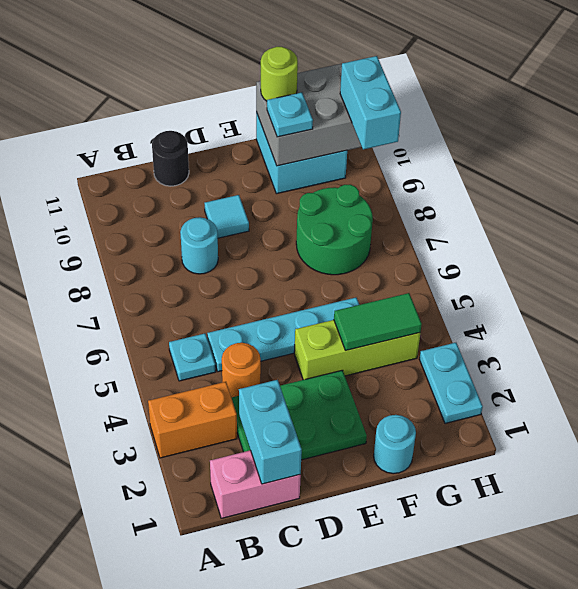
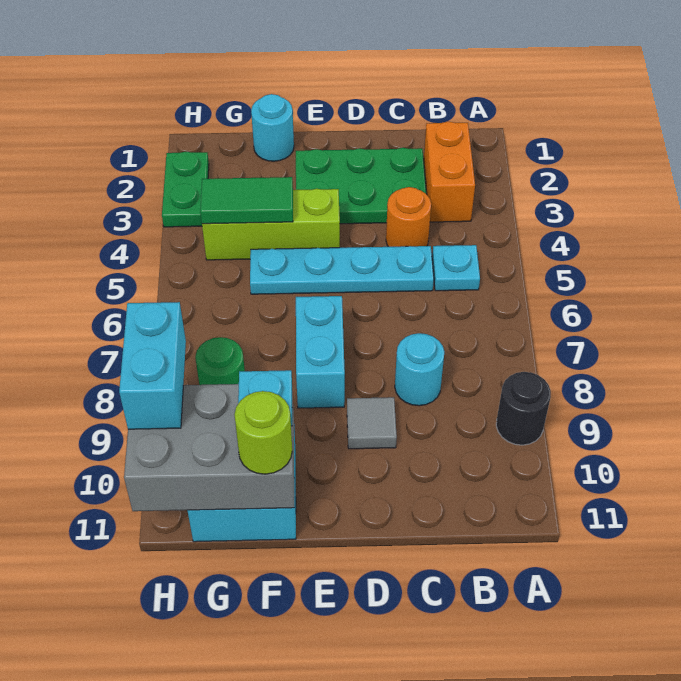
orange brick A3:B3 level 1 -> orange brick B2:B3 level 1
pink brick B1:C1 level 1 -> none
cyan brick C1:C2 level 2 -> cyan brick E7:E8 level 1
black round brick C11 level 1 -> black round brick A9 level 1
cyan tile D9 level 1 -> grey tile D9 level 1
green round brick F7:G8 level 1 -> green round brick G8 level 1
cyan plate H2:H3 level 1 -> green plate H2:H3 level 1

